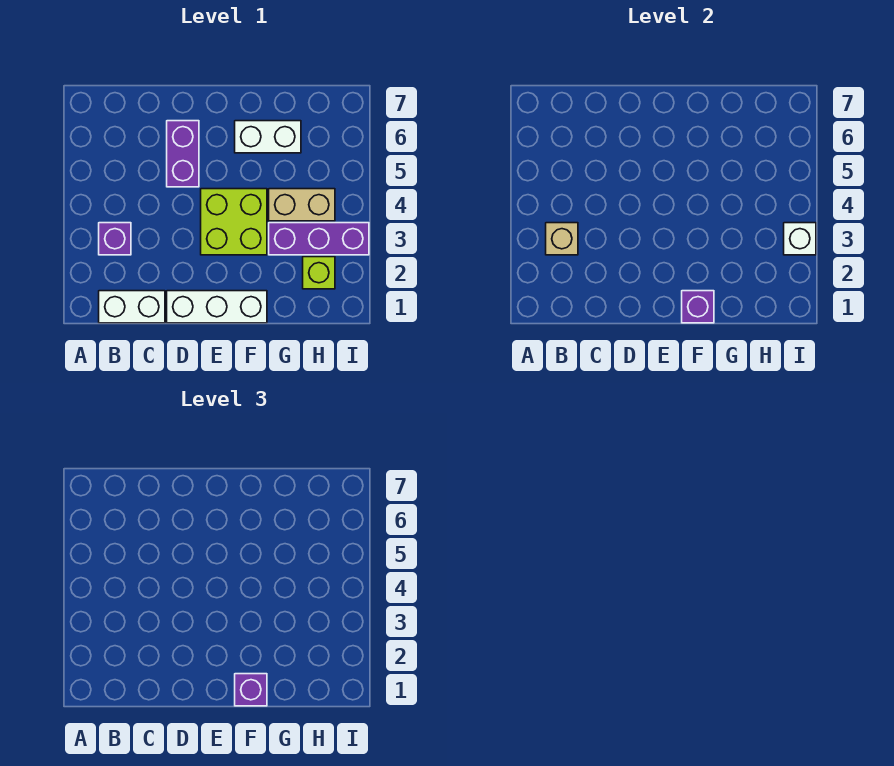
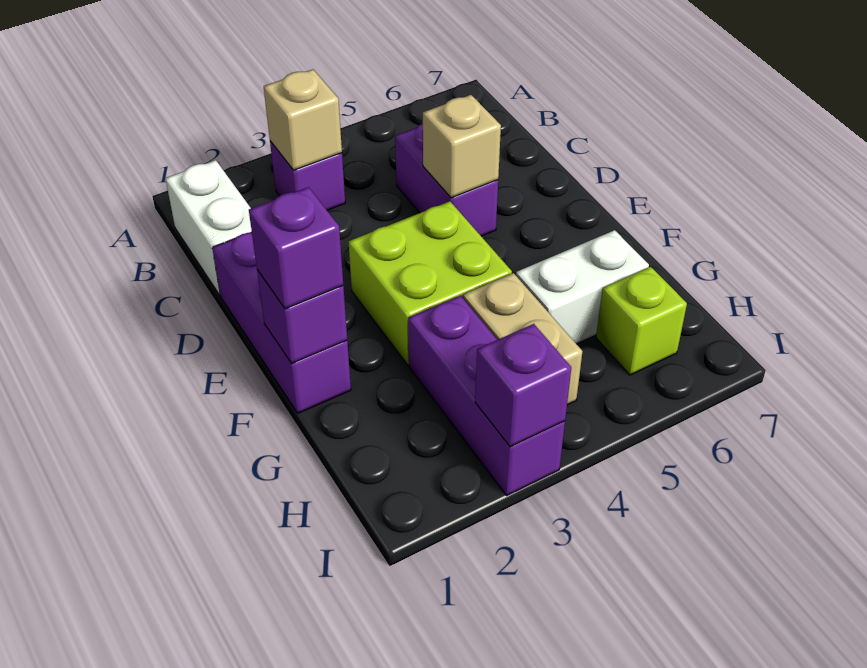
white brick D1:F1 level 1 -> purple brick D1:F1 level 1
purple brick D5:D6 level 1 -> purple brick C5:D5 level 1
none -> tan brick D5 level 2
white brick F6:G6 level 1 -> white brick G5:G6 level 1
lime brick H2 level 1 -> lime brick H6 level 1
white brick I3 level 2 -> purple brick I3 level 2

